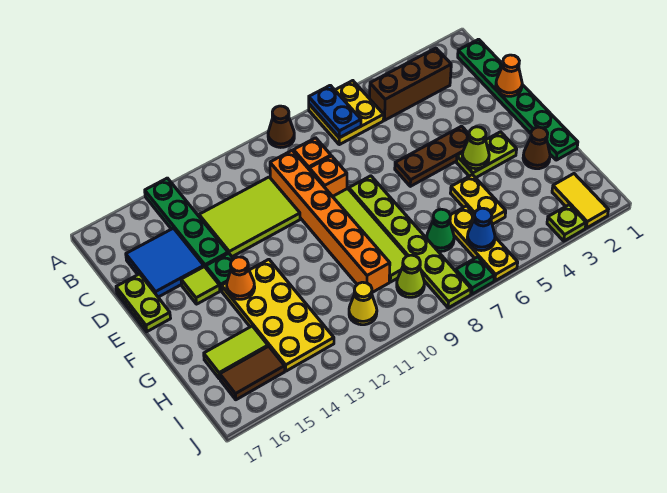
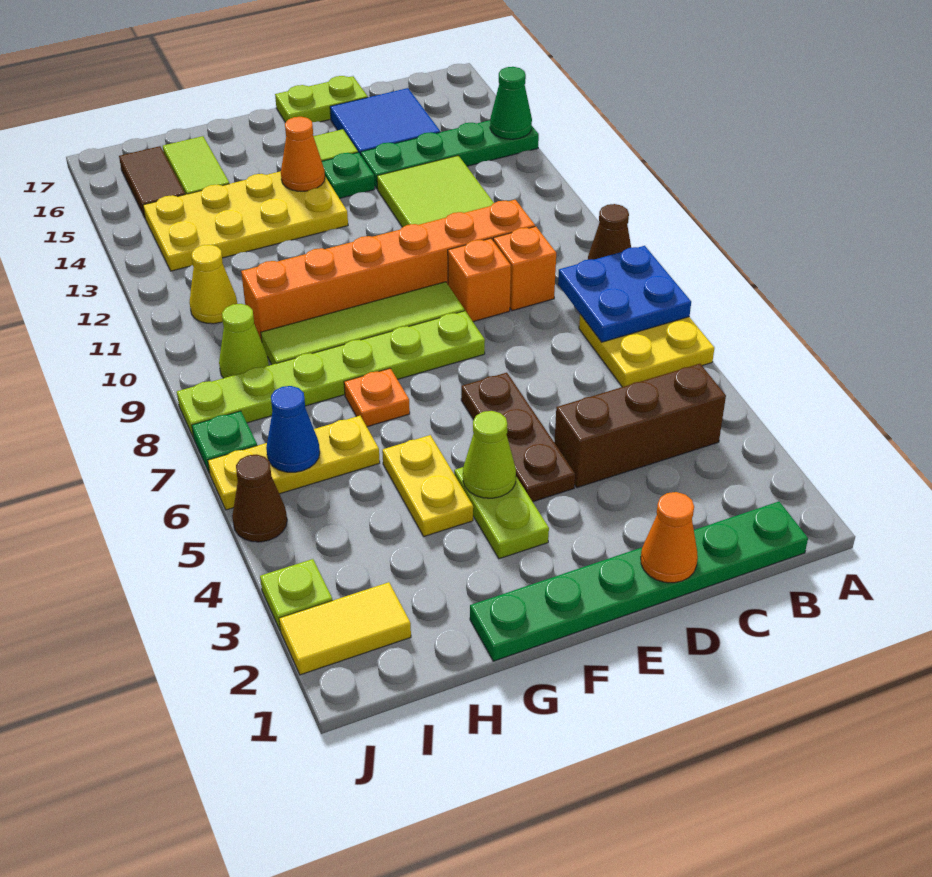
blue plate A7:B7 level 2 -> blue plate A7:B8 level 2
brown brick B3:B5 level 1 -> brown brick B4:D4 level 1
brown cone G2 level 1 -> brown cone J5 level 1
yellow plate G5:H5 level 1 -> yellow plate G4:G5 level 1
none -> orange plate G7 level 1
green cone H7 level 1 -> green cone A14 level 2

